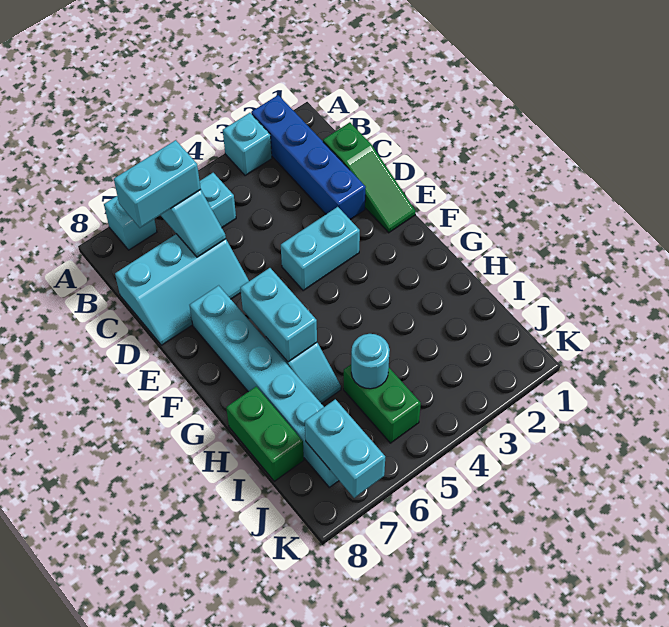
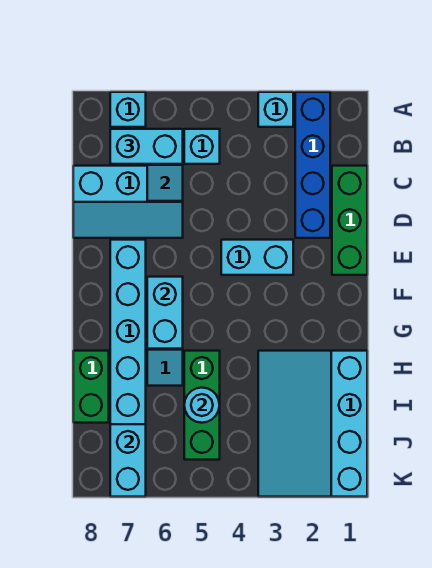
green slope C1:E1 level 1 top C -> green brick C1:E1 level 1
none -> cyan slope H1:K3 level 1 top 1
green brick I5:J5 level 1 -> green brick H5:J5 level 1

